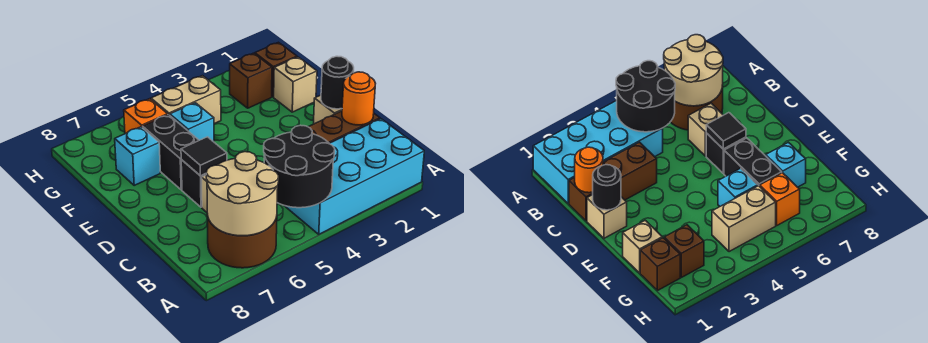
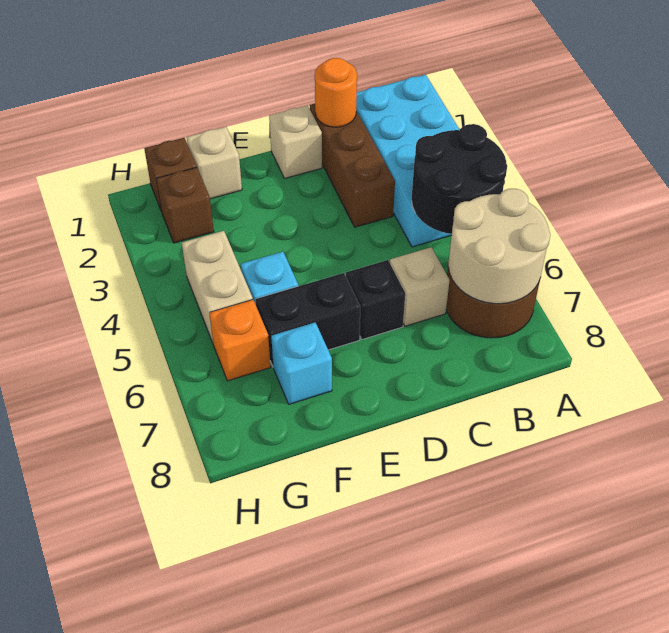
black round brick D1 level 2 -> none
black tile D6 level 2 -> none

